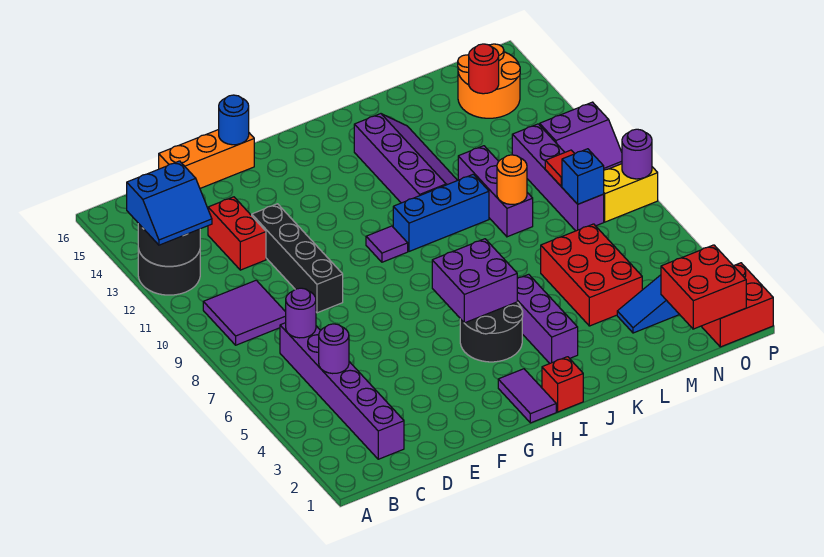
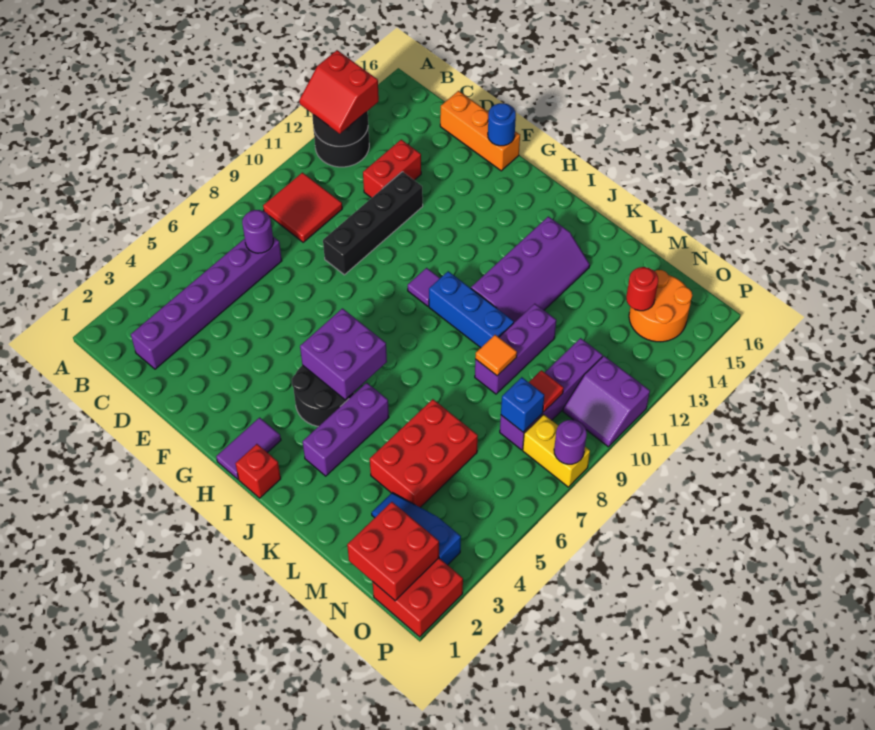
blue slope A12:B13 level 3 top 13 -> red slope A12:B13 level 3 top 13
purple tile B9:C10 level 1 -> red tile B9:C10 level 1
purple round brick C5 level 2 -> none
orange round brick L9 level 2 -> orange tile L9 level 2

